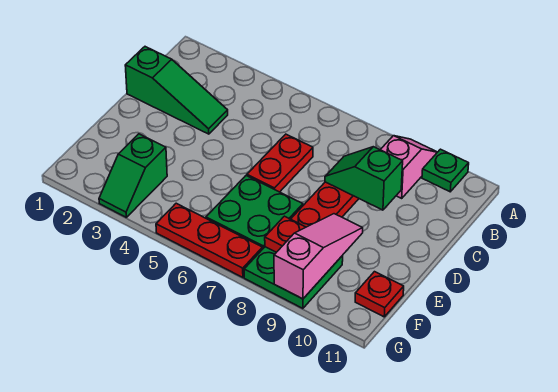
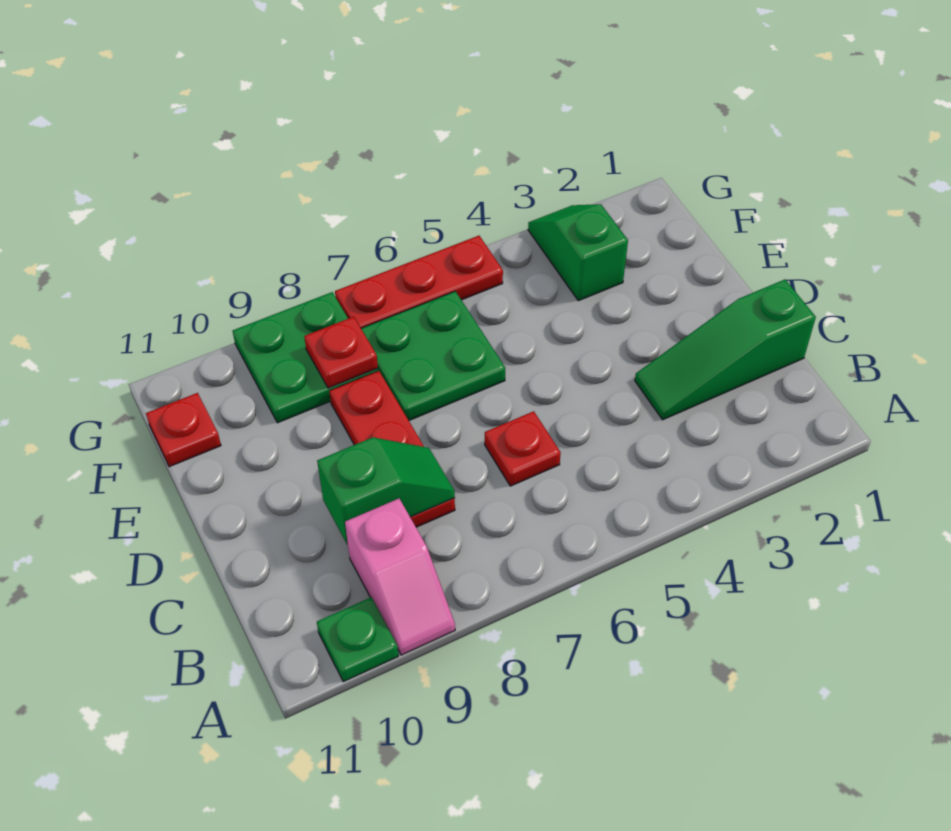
red plate C6:D6 level 1 -> red plate C6 level 1
pink slope E9:G9 level 2 top G -> none

